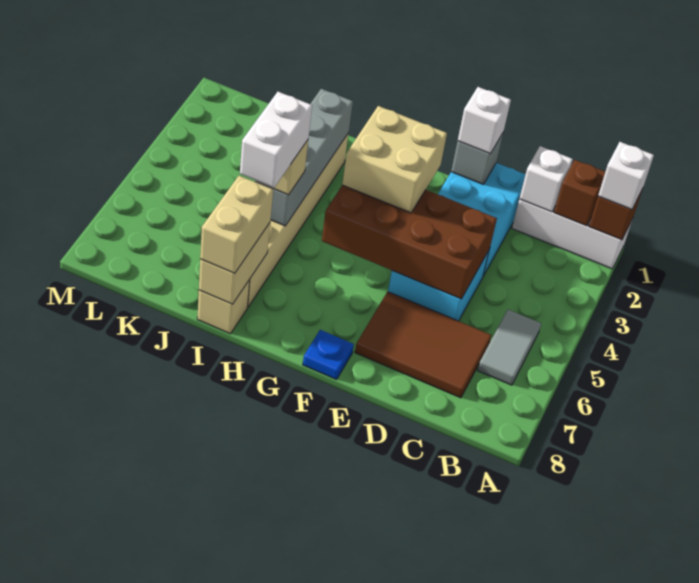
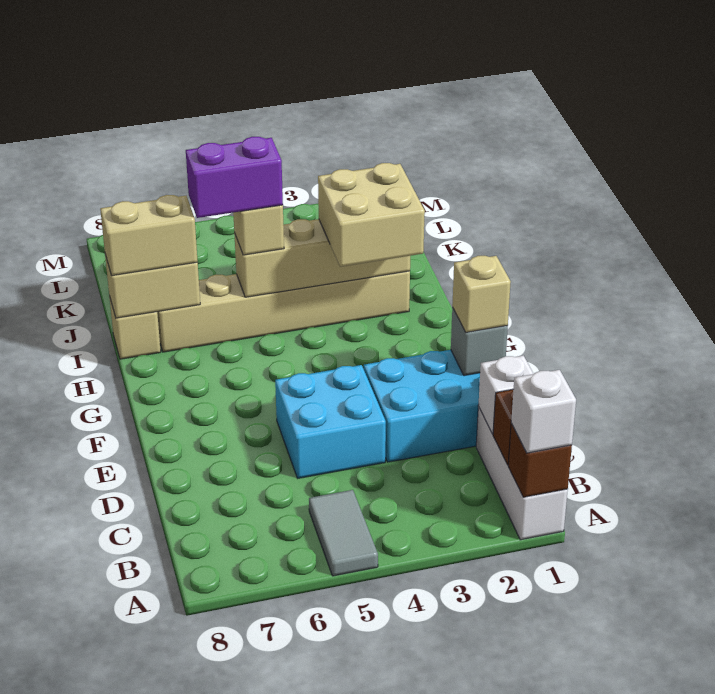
grey tile B5:B6 level 1 -> grey tile A5:B5 level 1
brown tile C6:E7 level 1 -> none
brown brick D4:G5 level 2 -> none
white brick E1 level 3 -> tan brick E1 level 3
tan brick F3:G4 level 3 -> tan brick H2:I3 level 3
blue plate F8 level 1 -> none
grey brick I2:I5 level 2 -> tan brick I2:I5 level 2
white brick I5:I6 level 4 -> purple brick I5:I6 level 4

